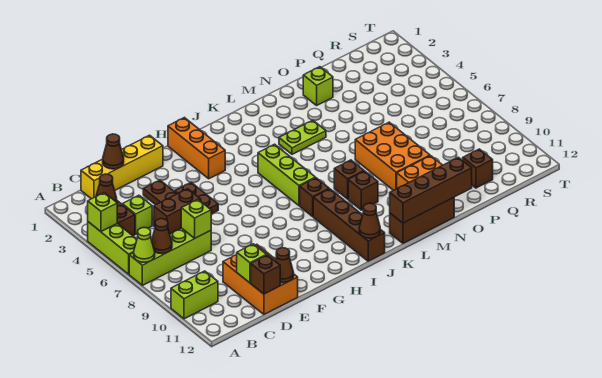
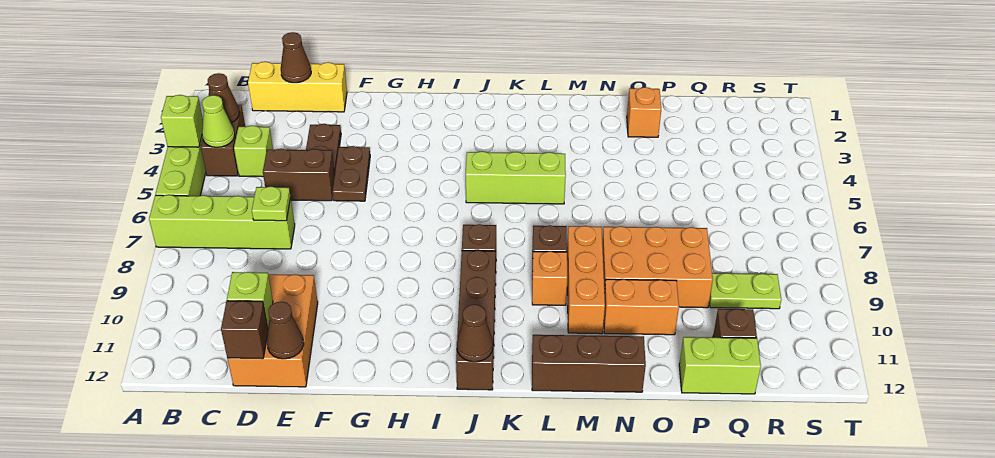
lime cone A7 level 2 -> lime cone B4 level 2
lime brick A10:B10 level 1 -> lime brick P12:Q12 level 1
brown cone B7 level 2 -> none
yellow brick C1:F1 level 1 -> yellow brick C1:E1 level 1
lime brick D7 level 2 -> lime plate D7 level 2
orange brick H1:H3 level 1 -> orange brick M8:M10 level 1
lime brick J5:J7 level 1 -> lime brick J5:L5 level 1
lime plate L4:M4 level 1 -> lime plate Q9:R9 level 1
brown brick L9 level 1 -> orange brick L9 level 1
brown brick L12:O12 level 2 -> none
orange brick N7:O9 level 1 -> orange brick N8:P9 level 1
lime brick O2 level 1 -> orange brick O2 level 1

